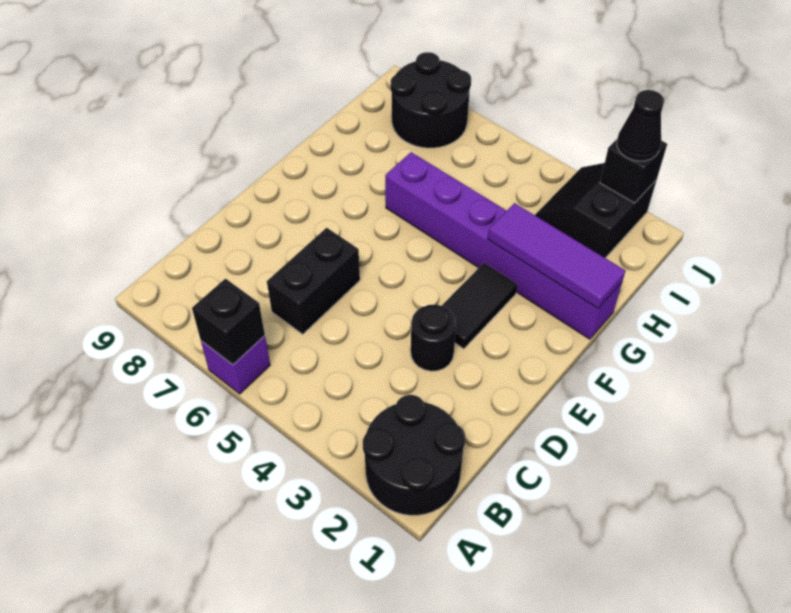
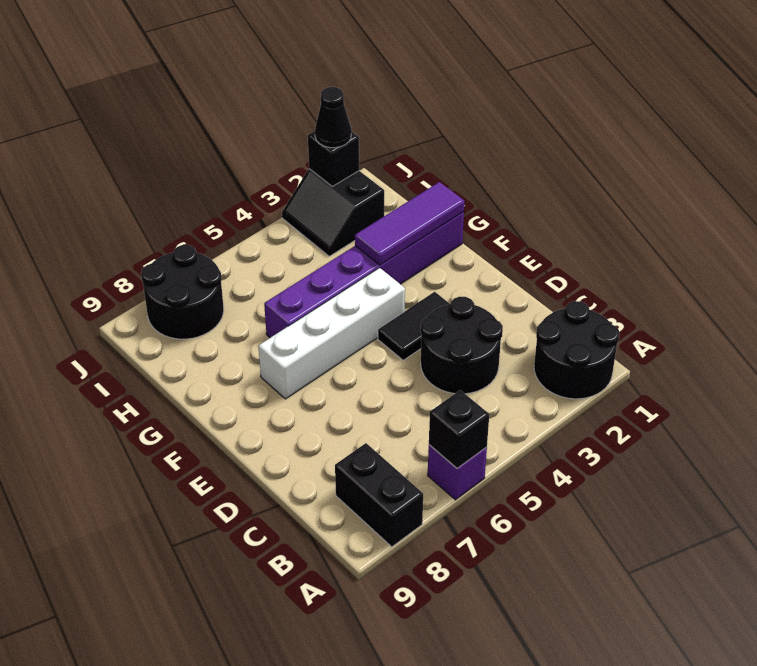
black brick C6:D6 level 1 -> black brick A8:B8 level 1
black round brick D3 level 1 -> black round brick C3:D4 level 1
black tile E3:F3 level 1 -> black tile E3:E4 level 1
none -> white brick F4:F7 level 1

